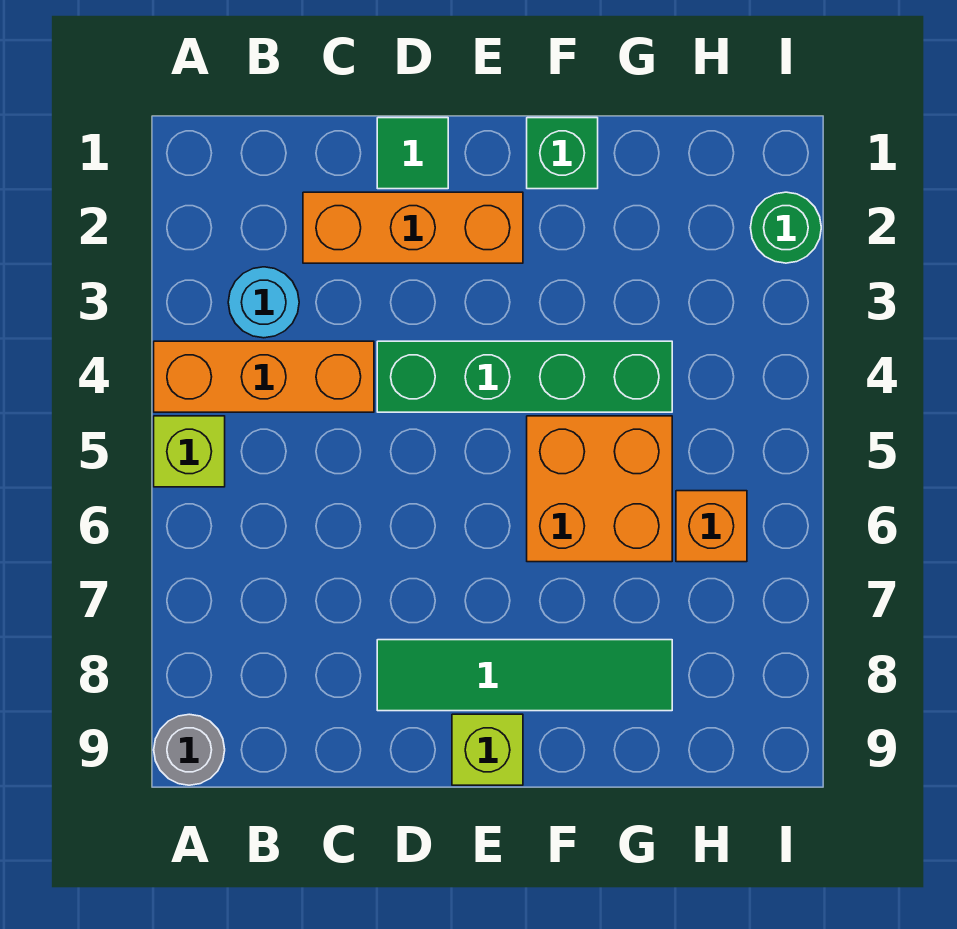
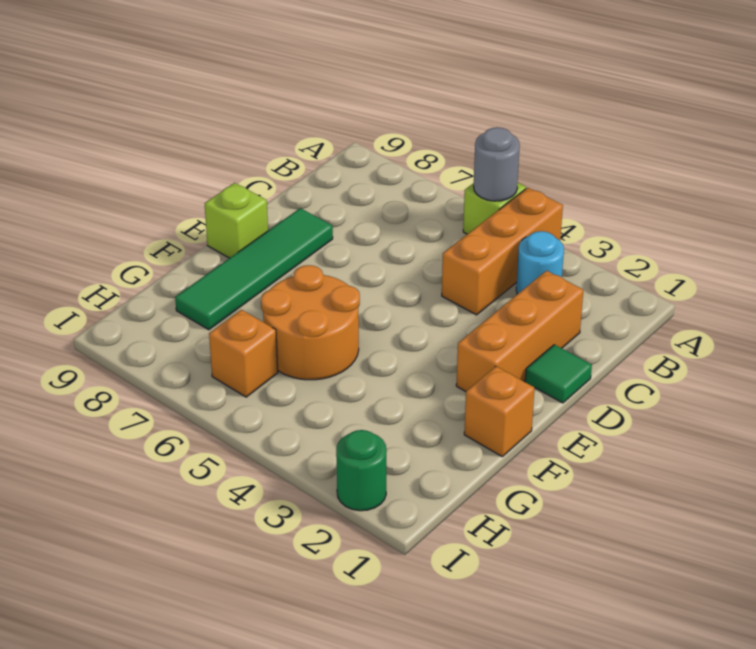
grey round brick A9 level 1 -> grey round brick A5 level 2
green brick D4:G4 level 1 -> none
green brick F1 level 1 -> orange brick F1 level 1
orange brick F5:G6 level 1 -> orange round brick F5:G6 level 1

